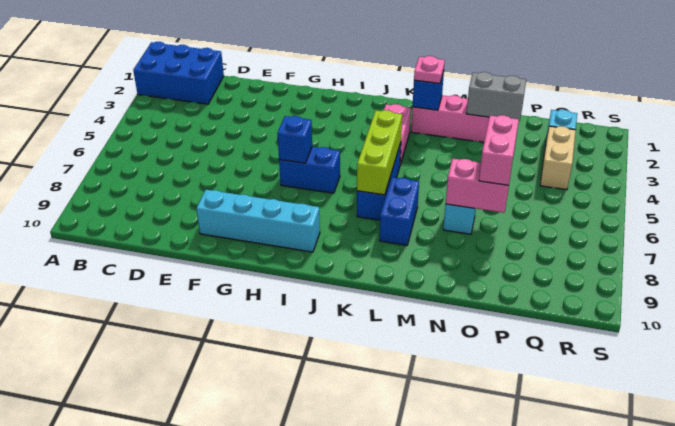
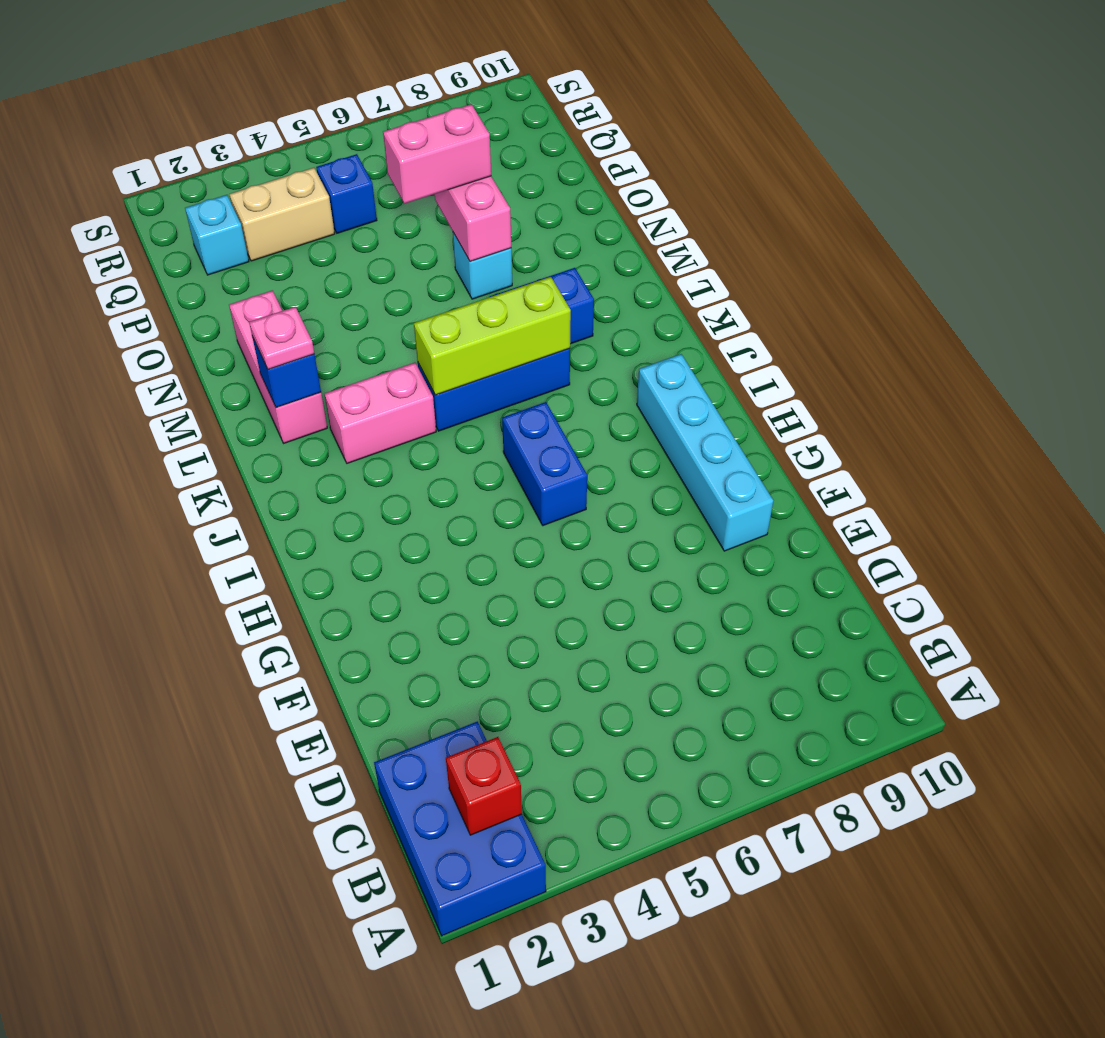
none -> red brick B2 level 2
blue brick H6 level 2 -> blue brick Q5 level 1
grey brick N2:O2 level 2 -> none

